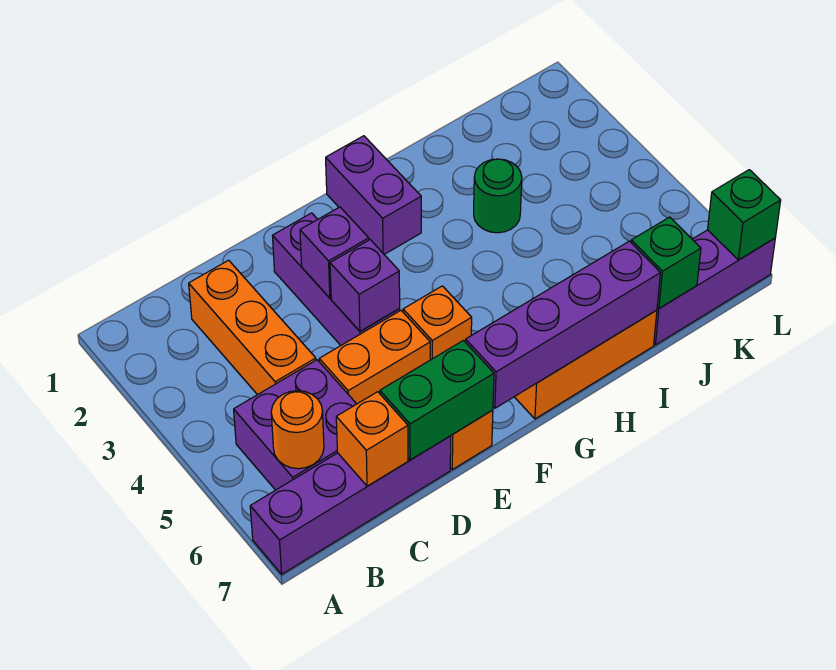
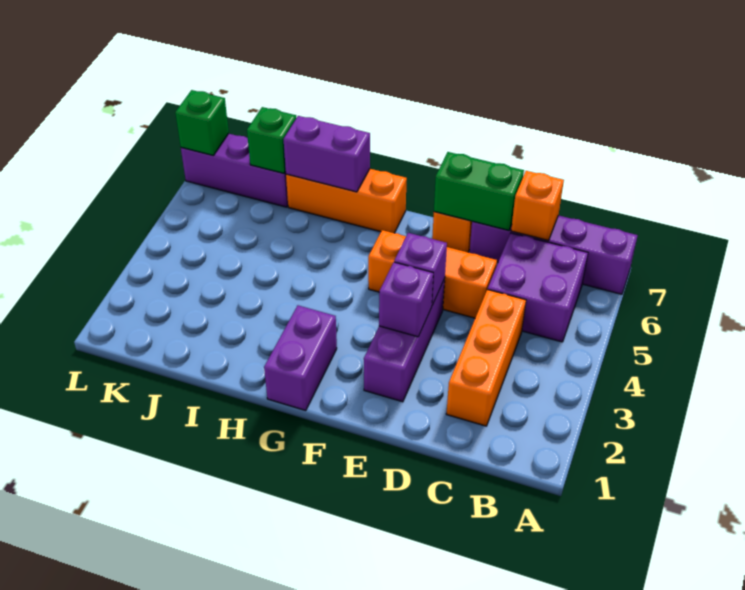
orange round brick B6 level 2 -> none
purple brick F7:I7 level 2 -> purple brick H7:I7 level 2
green round brick I3 level 1 -> none

